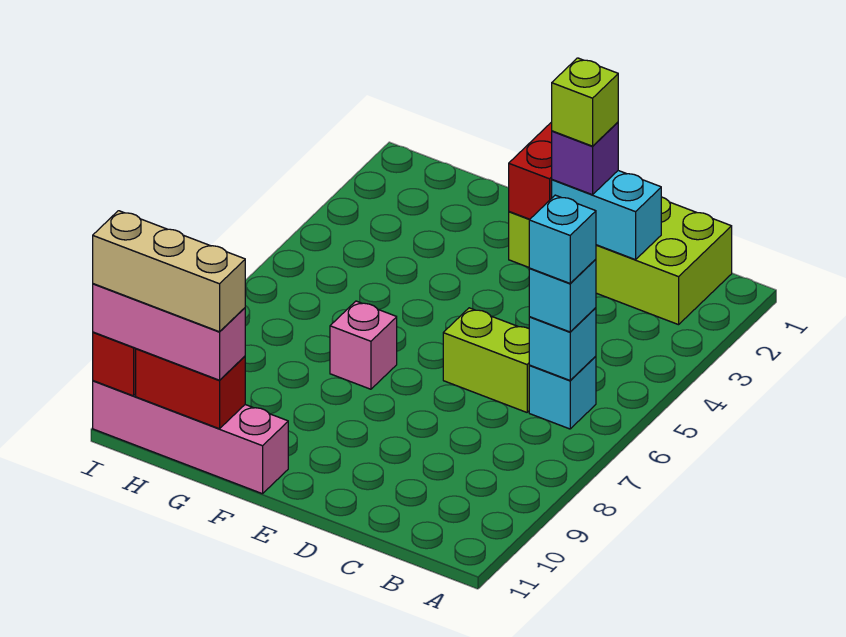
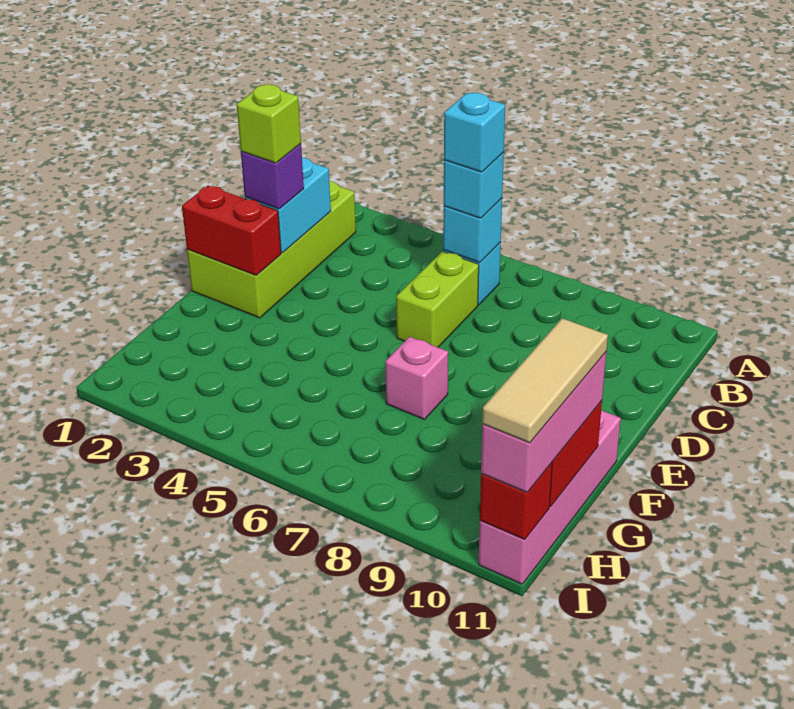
tan brick G11:I11 level 4 -> tan tile G11:I11 level 4

